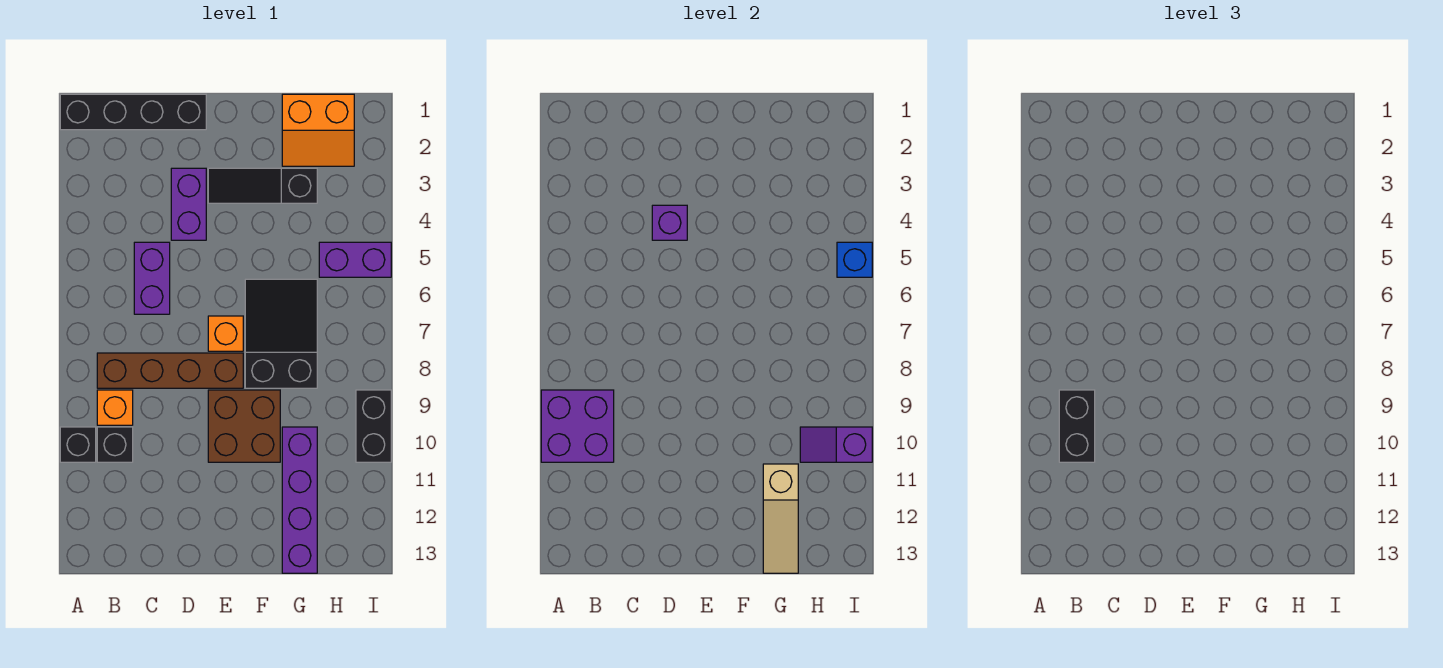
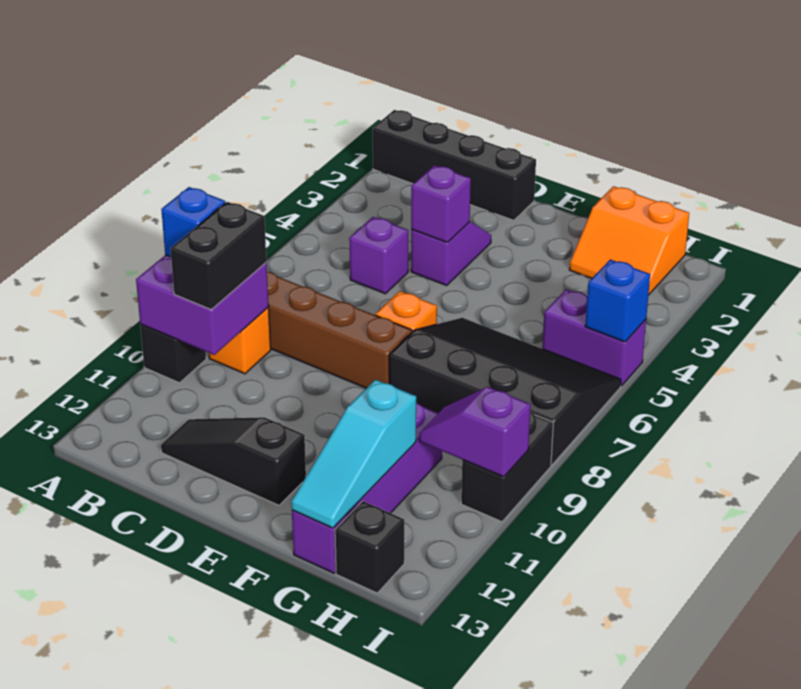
none -> blue brick A9 level 3
black brick B10 level 1 -> black brick H13 level 1
purple brick C5:C6 level 1 -> purple brick C5 level 1
purple brick D3:D4 level 1 -> purple slope D3:D4 level 1 top 4
black slope E3:G3 level 1 top G -> black slope C12:E12 level 1 top E
brown brick E9:F10 level 1 -> none
black slope F6:G8 level 1 top 8 -> black slope F6:I8 level 1 top 8
tan slope G11:G13 level 2 top 11 -> cyan slope G11:G13 level 2 top 11

